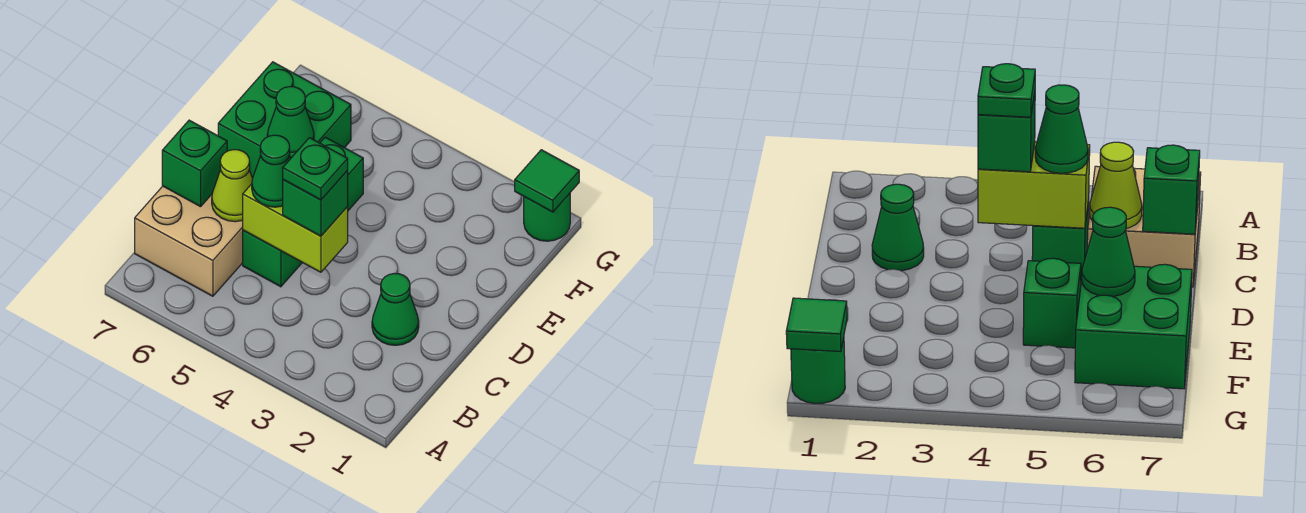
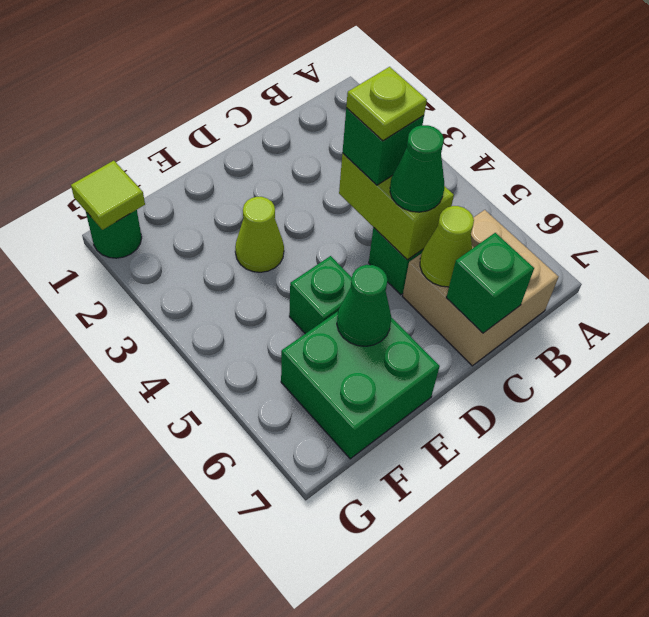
green cone C2 level 1 -> none
green plate C4 level 4 -> lime plate C4 level 4
none -> lime cone E3 level 1
green tile G1 level 2 -> lime tile G1 level 2

